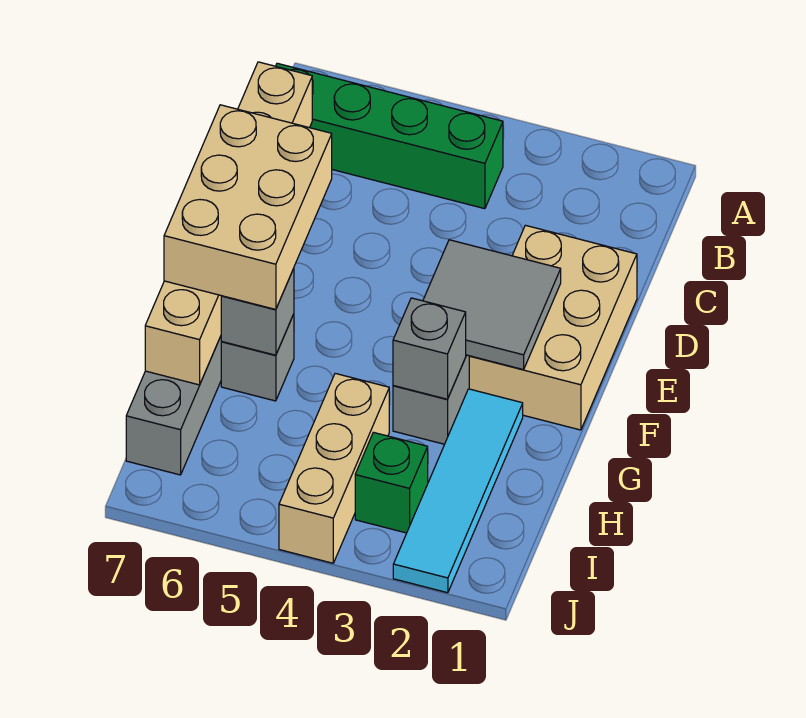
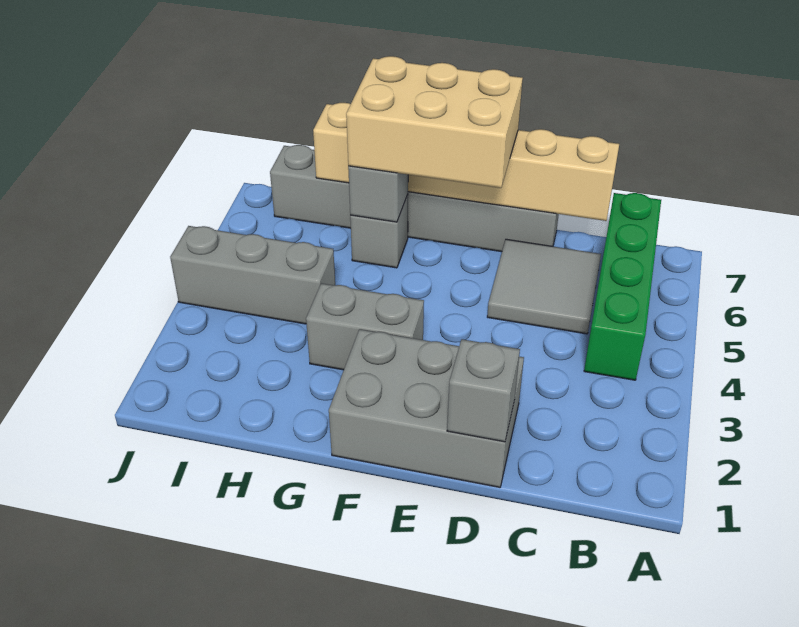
tan brick D1:F2 level 1 -> grey brick D1:F2 level 1
grey tile E2:F3 level 2 -> grey tile C5:D6 level 1
cyan tile G2:J2 level 1 -> none
grey brick G3 level 2 -> grey brick D1 level 2
tan brick H4:J4 level 1 -> grey brick H4:J4 level 1
green brick I3 level 1 -> none

